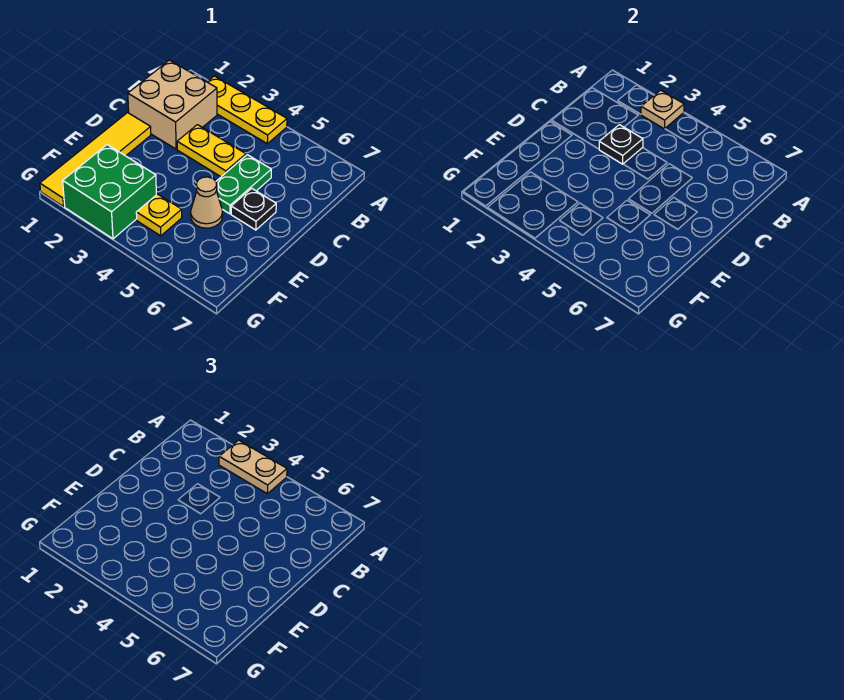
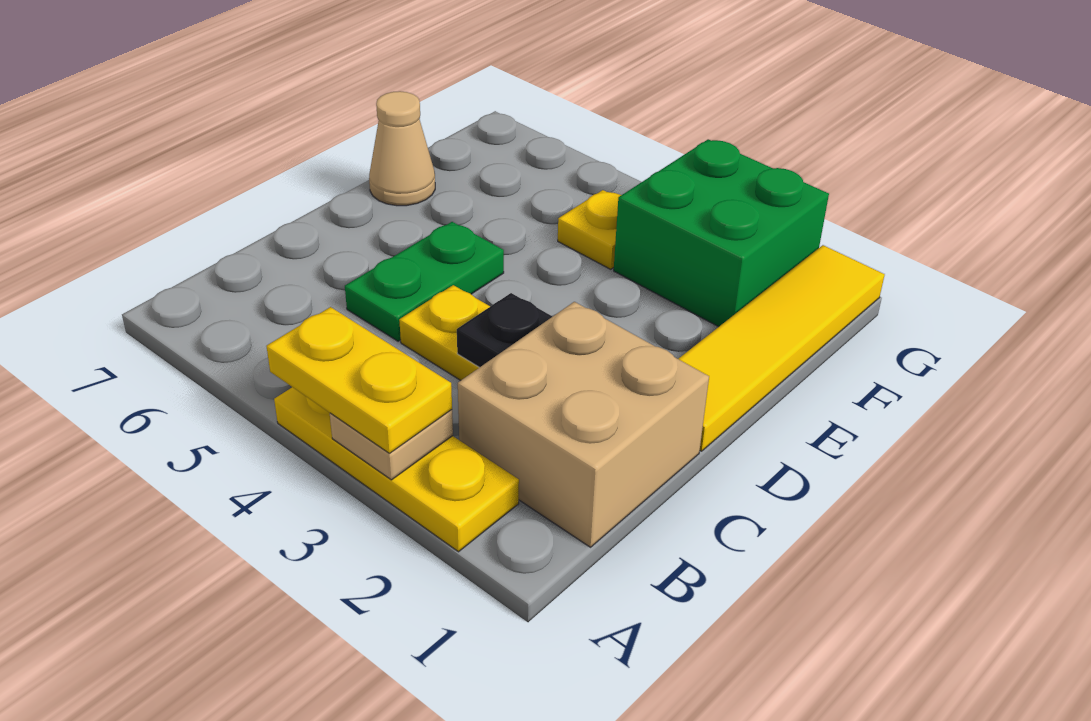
tan plate A3:A4 level 3 -> yellow plate A3:A4 level 3
black plate D6 level 1 -> none
tan cone E5 level 1 -> tan cone E7 level 1

